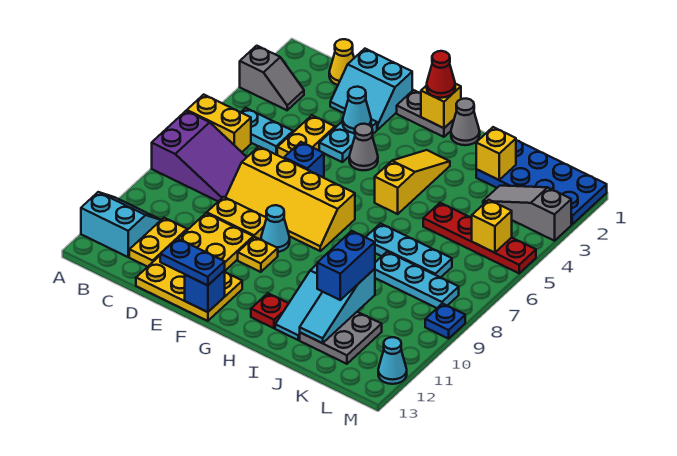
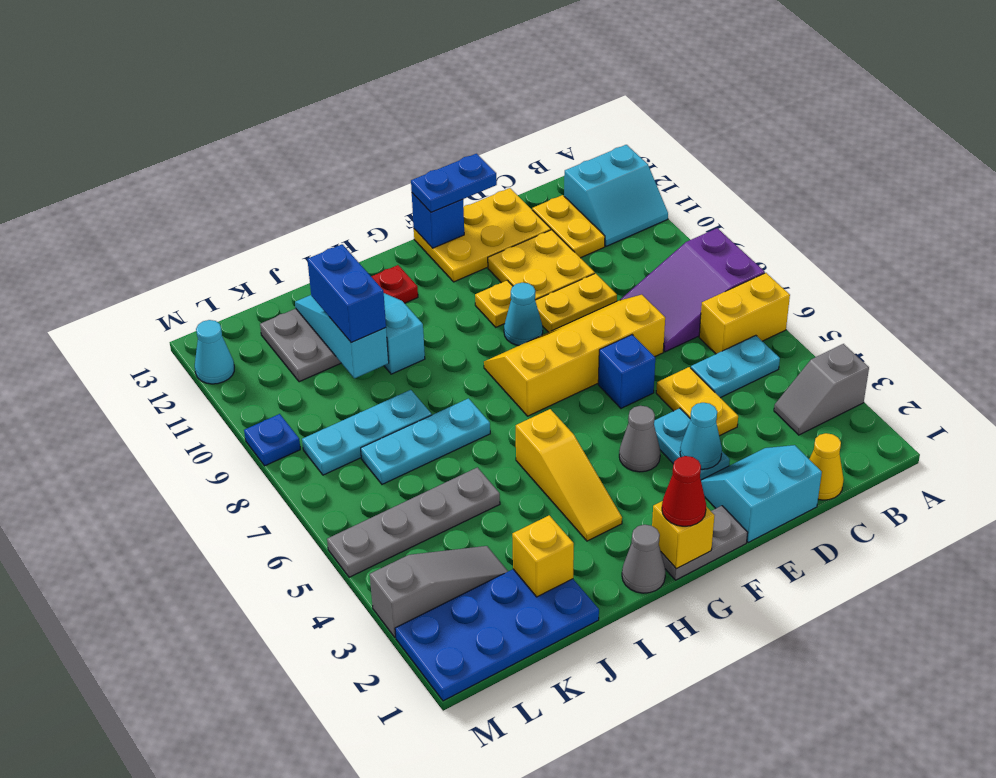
red plate J5:M5 level 1 -> grey plate J5:M5 level 1
yellow brick L5 level 2 -> none

